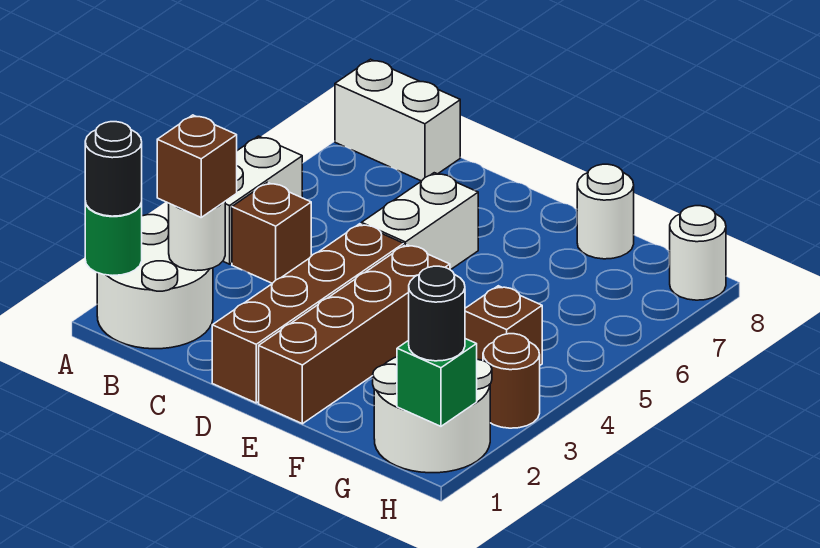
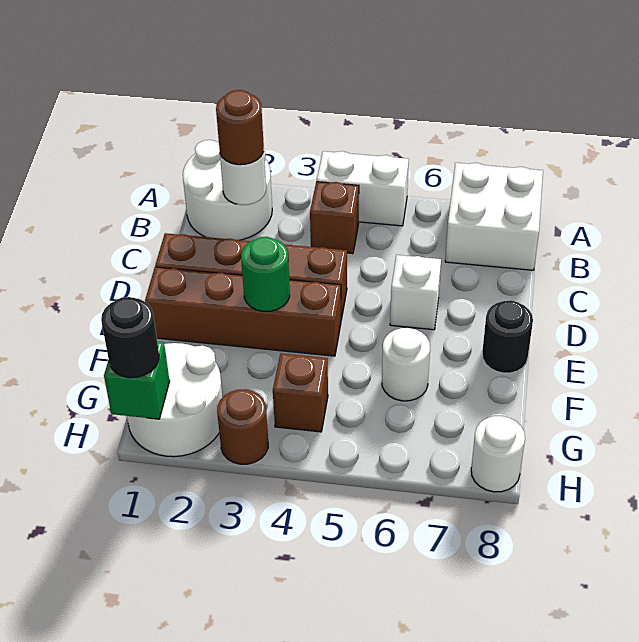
green round brick A1 level 2 -> green round brick E3 level 2
black round brick A1 level 3 -> black round brick E8 level 1
white brick A8:B8 level 1 -> white brick A7:B8 level 1
brown brick B2 level 3 -> brown round brick B2 level 3
white brick D5:D6 level 1 -> white brick D6 level 1
white round brick F8 level 1 -> white round brick F6 level 1

